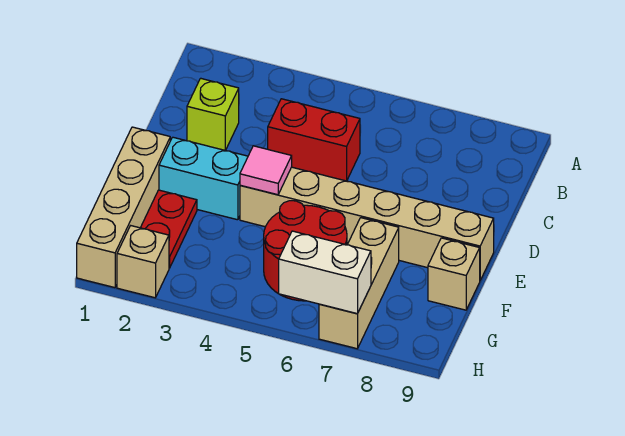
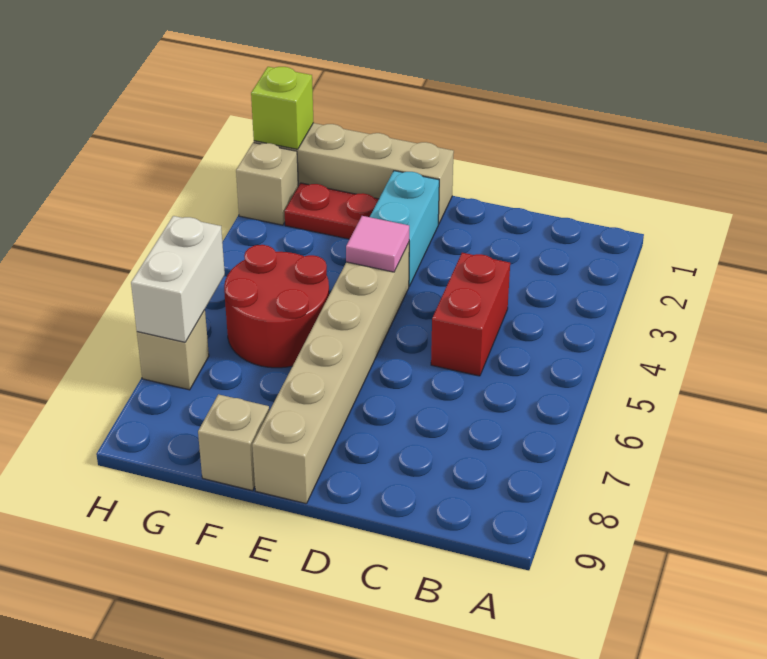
lime brick C2 level 1 -> lime brick H1 level 2
tan brick F7:H7 level 1 -> tan brick H7 level 1

